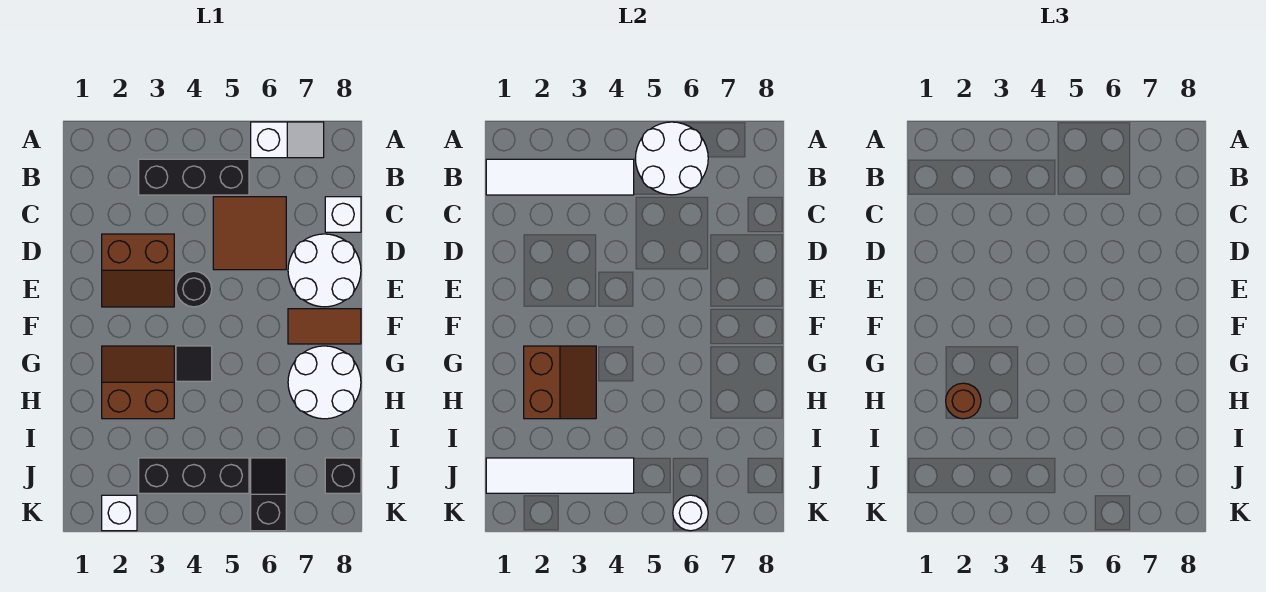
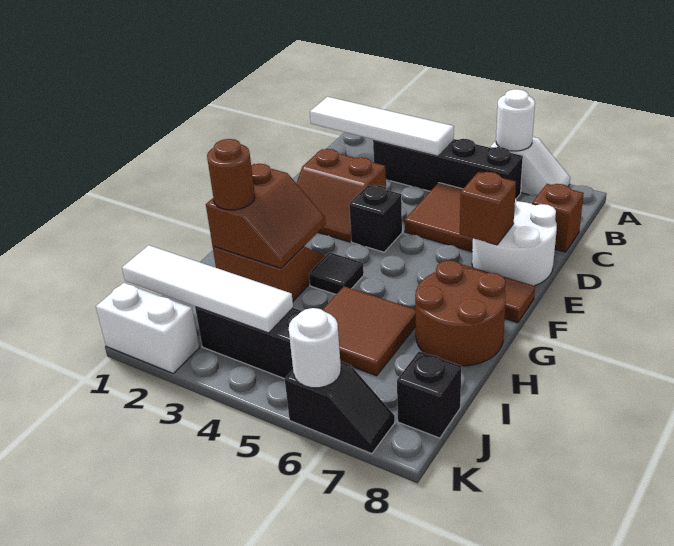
white round brick A5:B6 level 2 -> white round brick A6 level 2
black brick B3:B5 level 1 -> black brick B3:B6 level 1
white brick C8 level 1 -> brown brick C8 level 1
black round brick E4 level 1 -> black brick E4 level 1
none -> brown brick E7 level 2
white round brick G7:H8 level 1 -> brown round brick G7:H8 level 1
none -> brown tile H5:I6 level 1
black slope J6:K6 level 1 top K -> black slope K6:K7 level 1 top 6
white brick K2 level 1 -> white brick K1:K2 level 1

